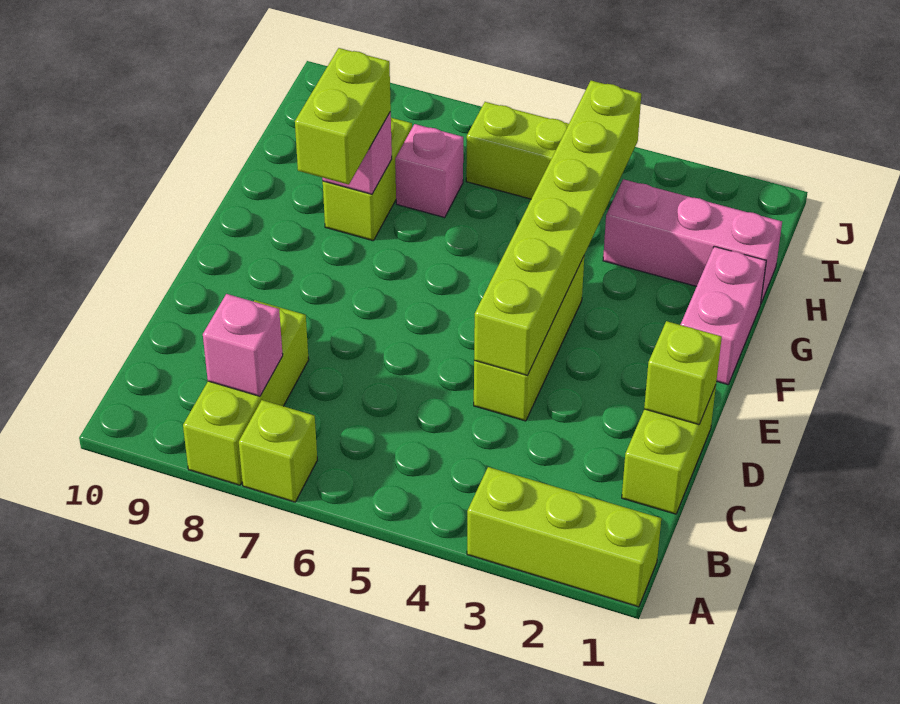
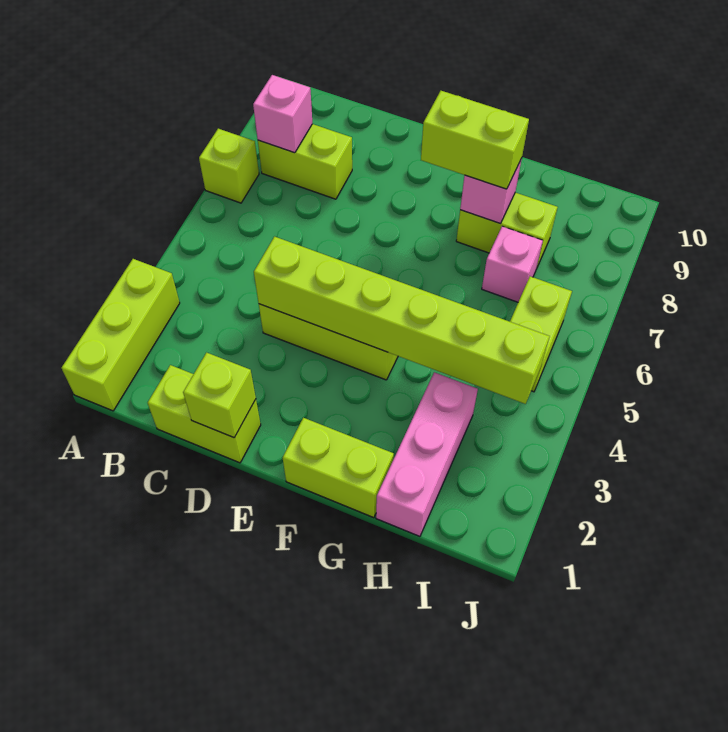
lime brick A8:C8 level 1 -> lime brick B8:C8 level 1
pink brick F1:G1 level 1 -> lime brick F1:G1 level 1

